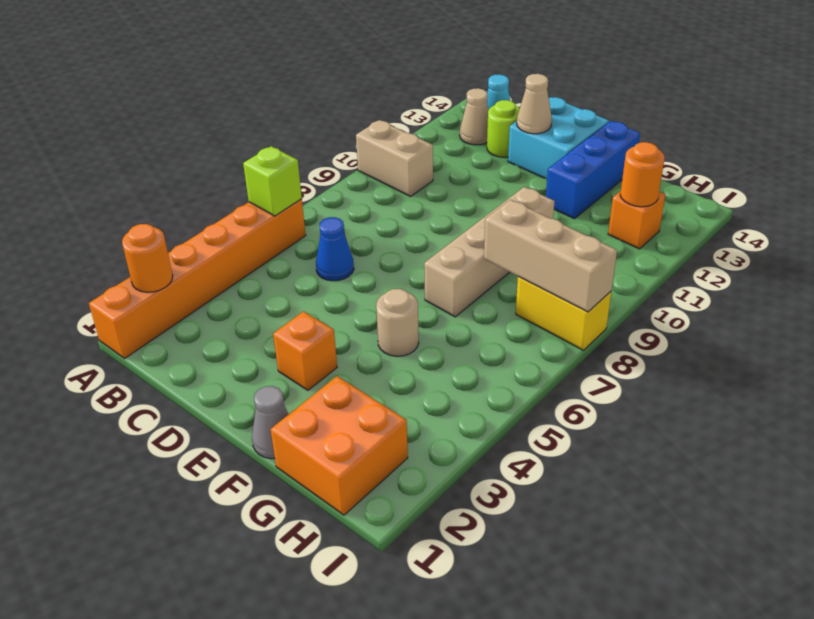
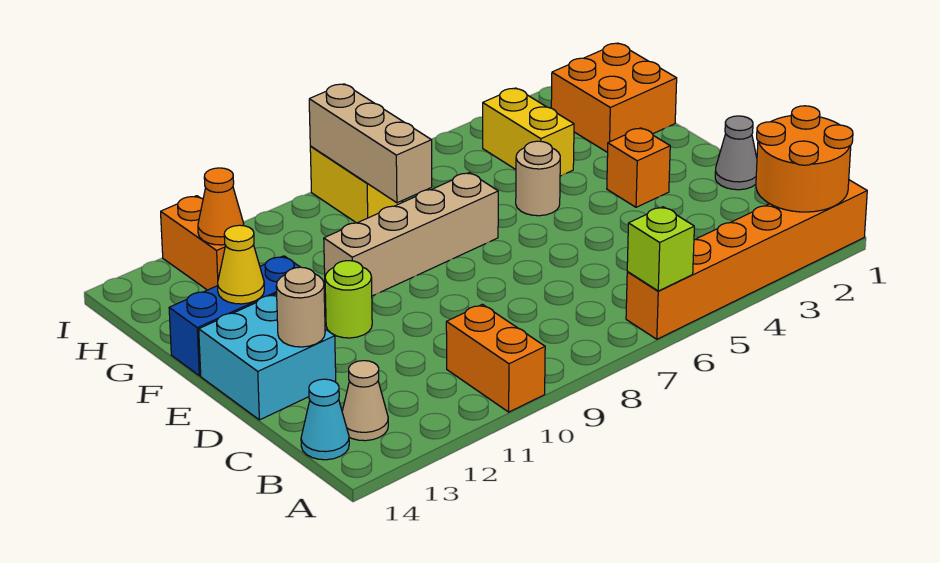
orange round brick A2 level 2 -> orange round brick A1:B2 level 2
tan brick A10:B10 level 1 -> orange brick A10:B10 level 1
blue cone C6 level 1 -> none
lime round brick C13 level 1 -> lime round brick E11 level 1
tan cone D13 level 2 -> tan round brick D13 level 2
grey cone F1 level 1 -> grey cone D1 level 1
none -> yellow cone F13 level 2
none -> yellow brick G4:H4 level 1
orange brick H12 level 1 -> orange brick H12:I12 level 1
orange round brick H12 level 2 -> orange cone H12 level 2

